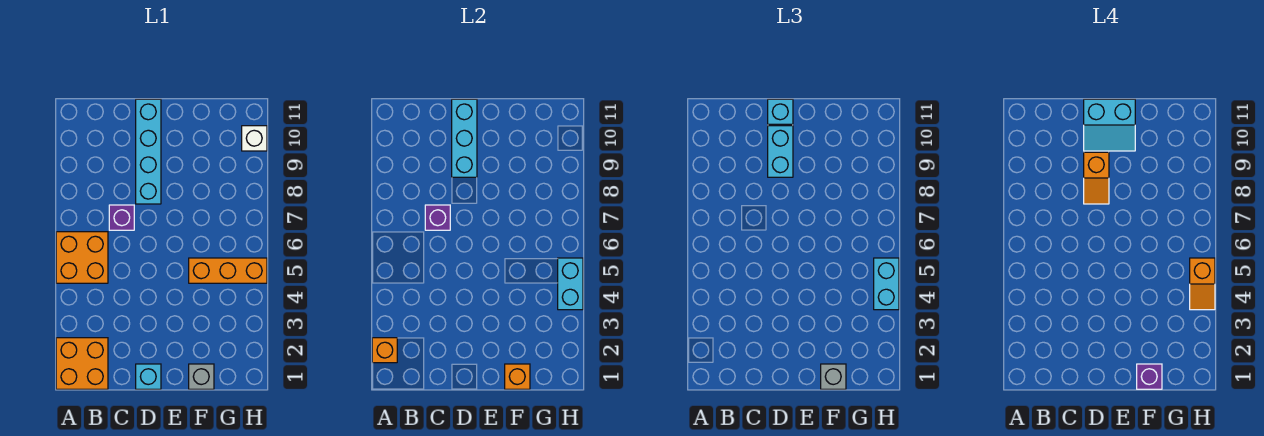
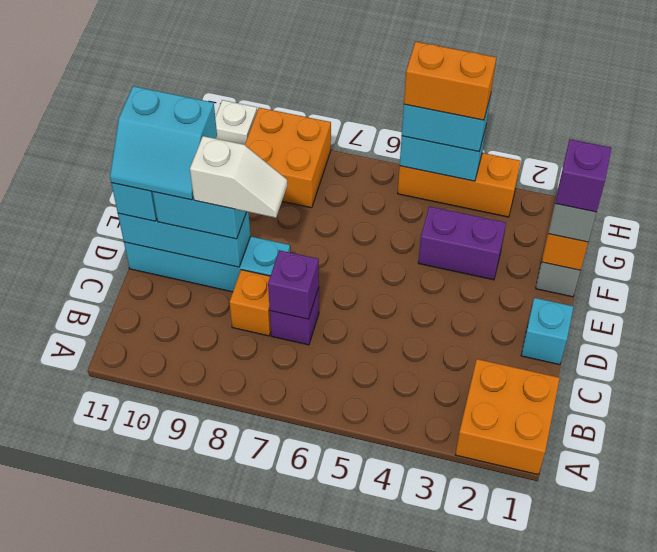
orange brick A2 level 2 -> orange brick C8 level 1
orange brick A5:B6 level 1 -> orange brick G8:H9 level 1
orange slope D8:D9 level 4 top 9 -> white slope D8:D9 level 4 top 9
cyan slope D10:E11 level 4 top 11 -> cyan slope D10:E11 level 4 top E
none -> purple brick F3:F4 level 1
orange brick F5:H5 level 1 -> orange brick H3:H5 level 1
orange slope H4:H5 level 4 top 5 -> orange brick H4:H5 level 4

